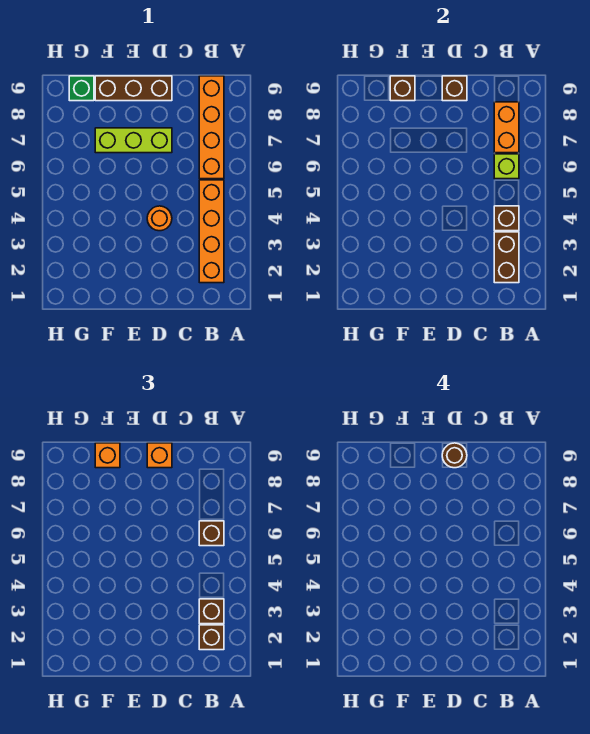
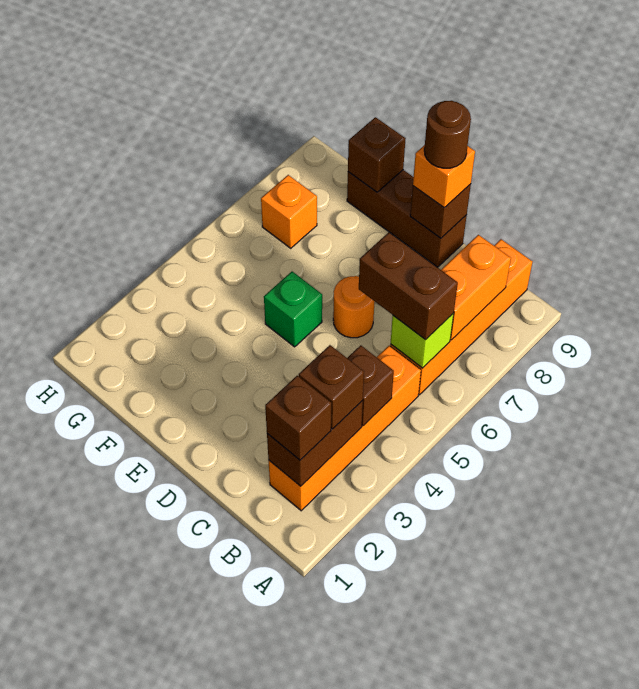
brown brick B6 level 3 -> brown brick B6:C6 level 3
orange round brick D4 level 1 -> orange round brick D6 level 1
lime brick D7:F7 level 1 -> none
orange brick F9 level 3 -> orange brick G7 level 1
green brick G9 level 1 -> green brick E5 level 1

